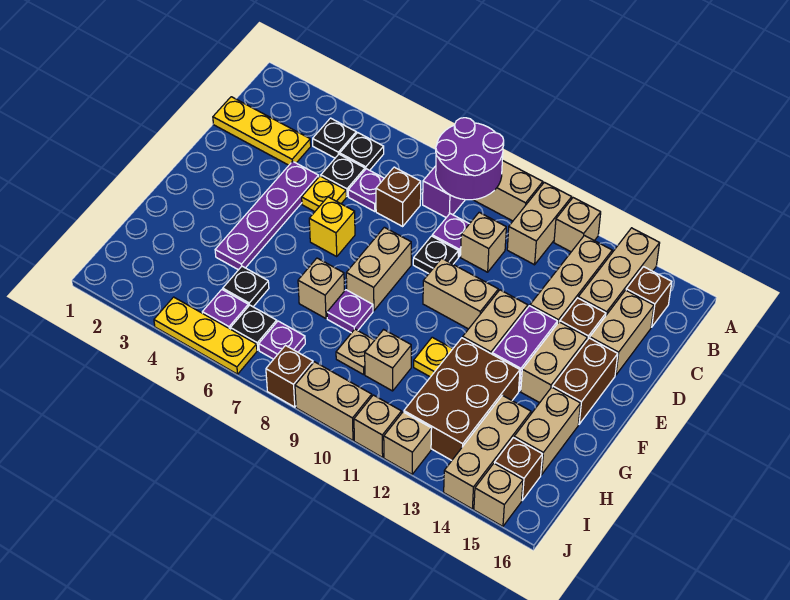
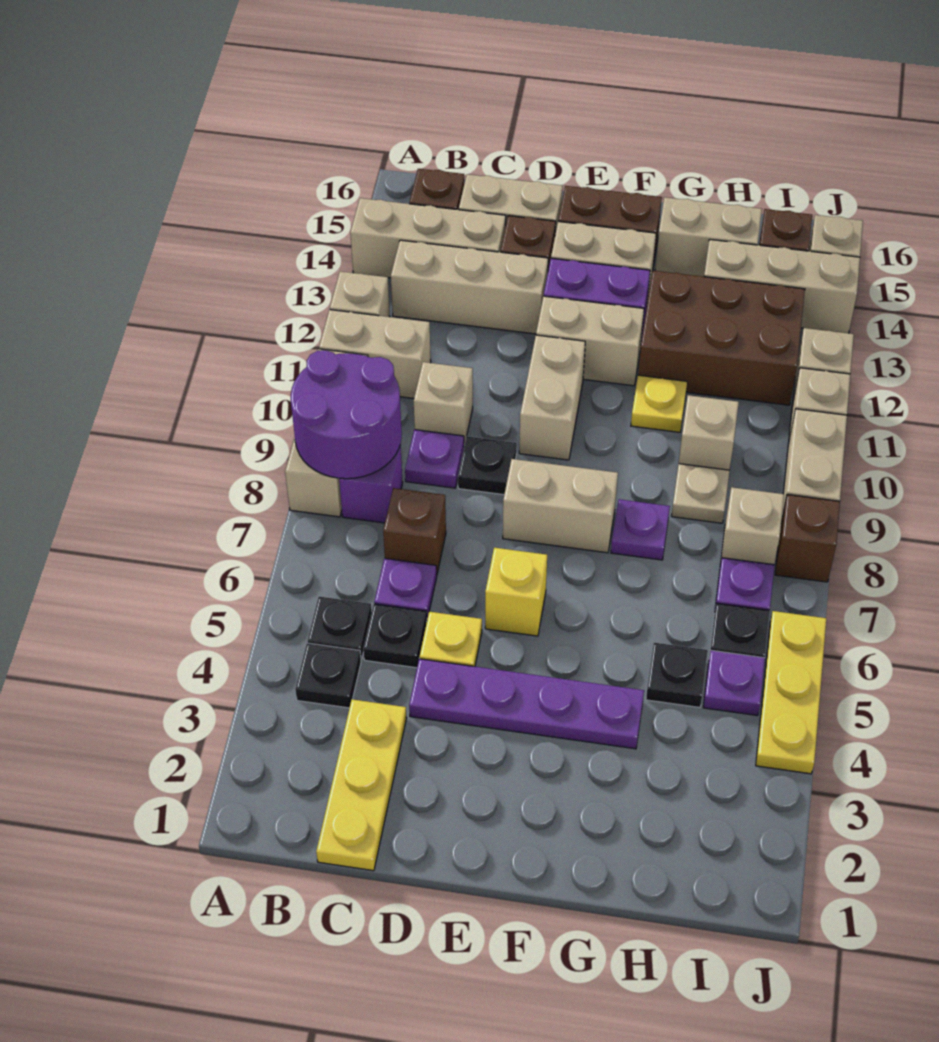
tan brick G7 level 1 -> tan brick I8 level 1

